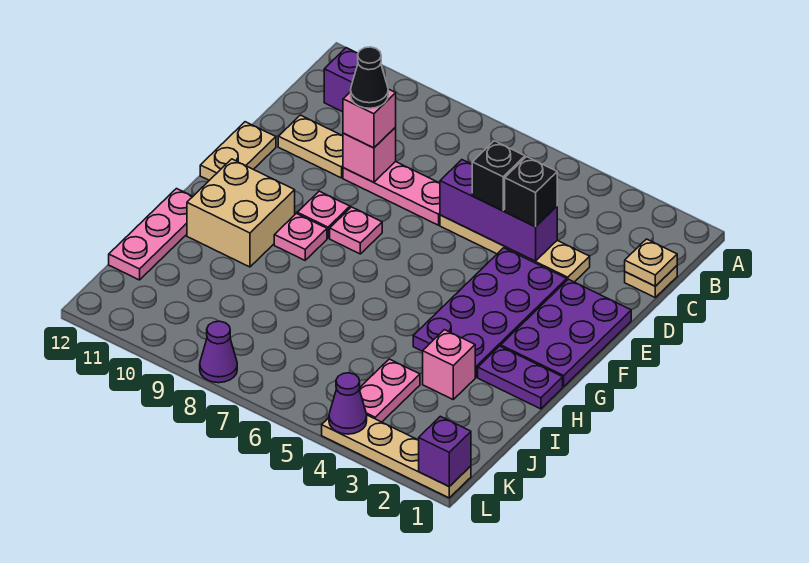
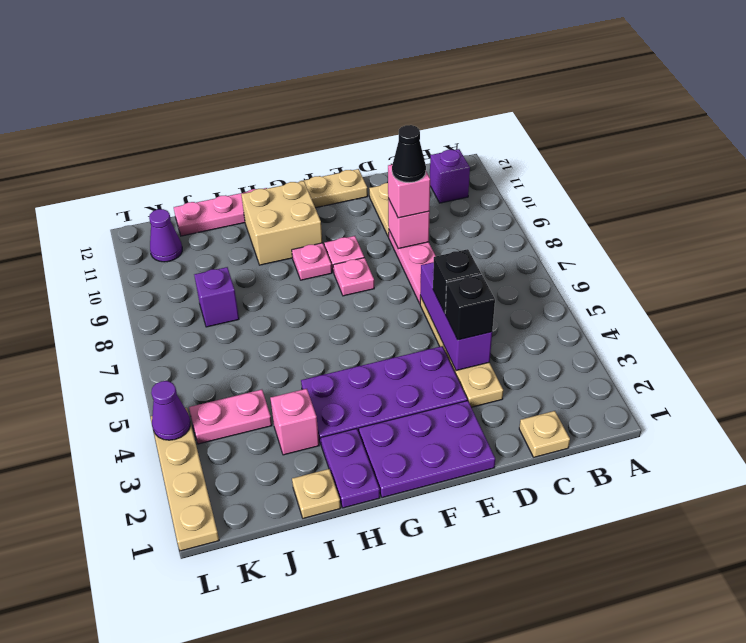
tan plate C1 level 2 -> tan plate I1 level 1
purple brick L1 level 2 -> purple brick J8 level 1
purple cone L8 level 1 -> purple cone K11 level 1

